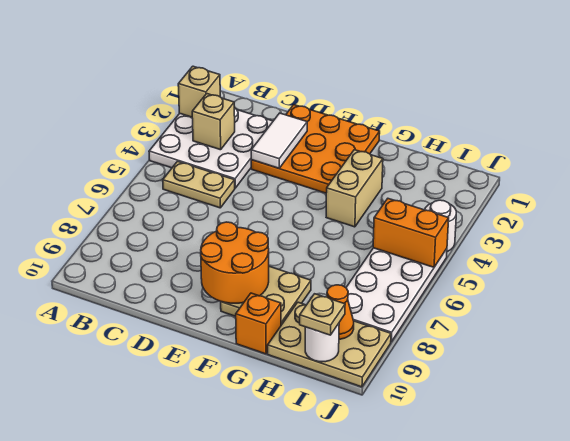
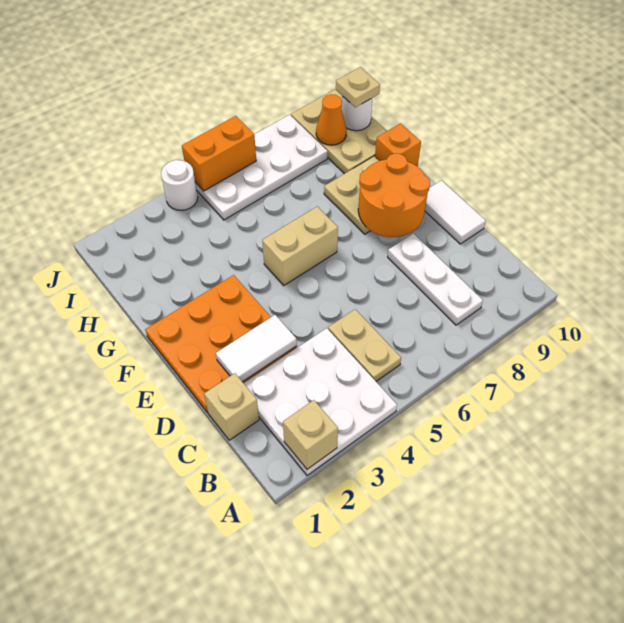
tan brick B3 level 2 -> tan brick C1 level 1
none -> white plate B8:D8 level 1
none -> white tile D10:E10 level 1
tan brick G3:G4 level 1 -> tan brick F5:F6 level 1
orange brick I5:J5 level 2 -> orange brick J5:J6 level 2

